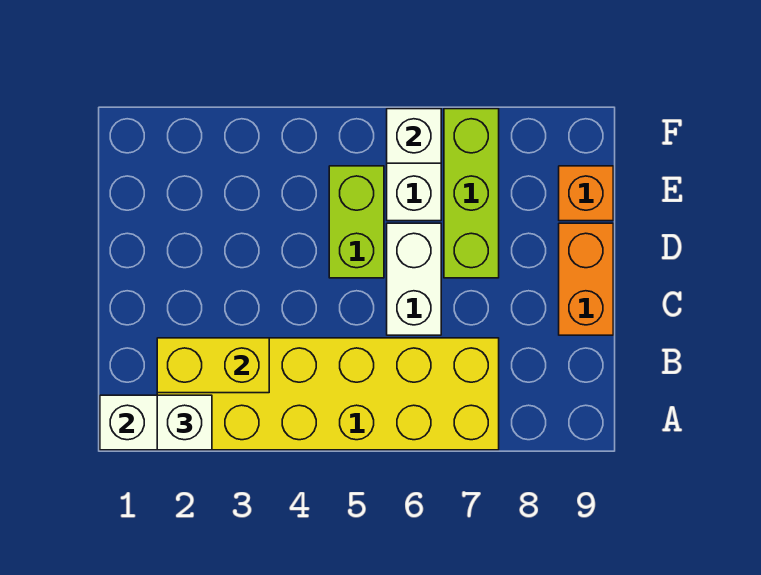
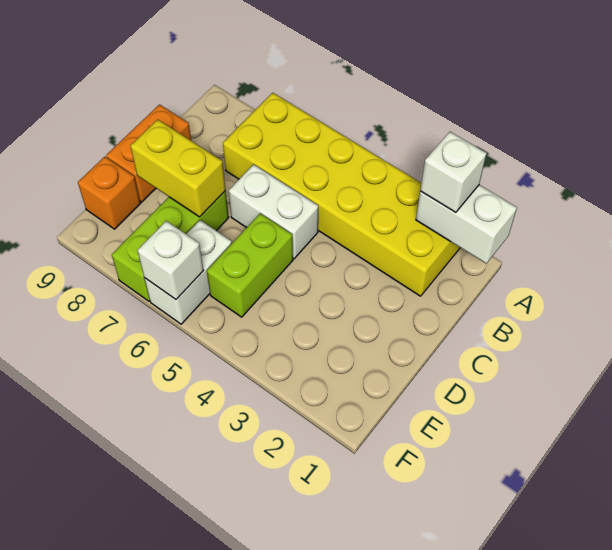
yellow brick B2:B3 level 2 -> yellow brick D7:D8 level 2
white brick C6:D6 level 1 -> white brick C5:C6 level 1

